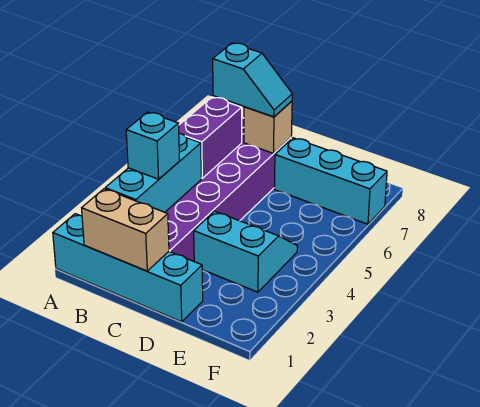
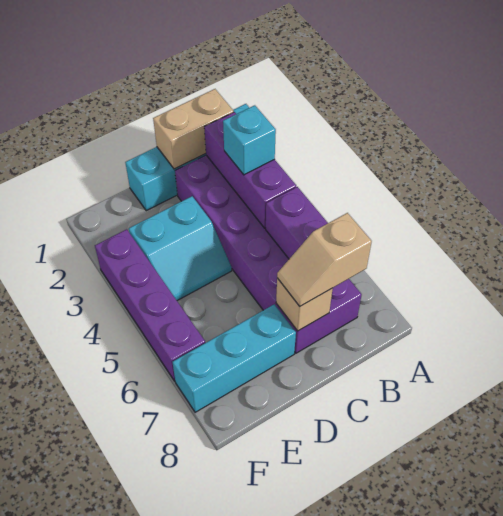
cyan brick B2:B4 level 2 -> purple brick B2:B4 level 2
cyan slope B7:C7 level 3 top B -> tan slope B7:C7 level 3 top B
none -> purple brick F3:F6 level 1

